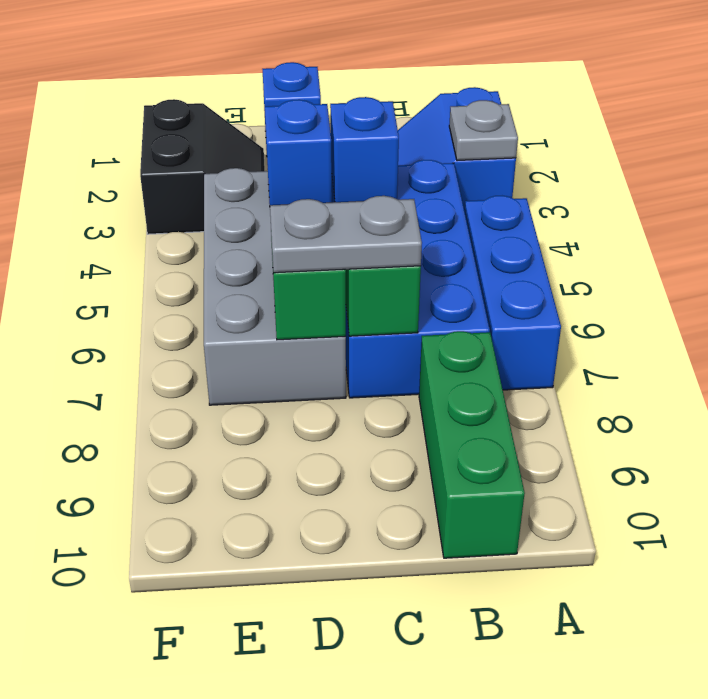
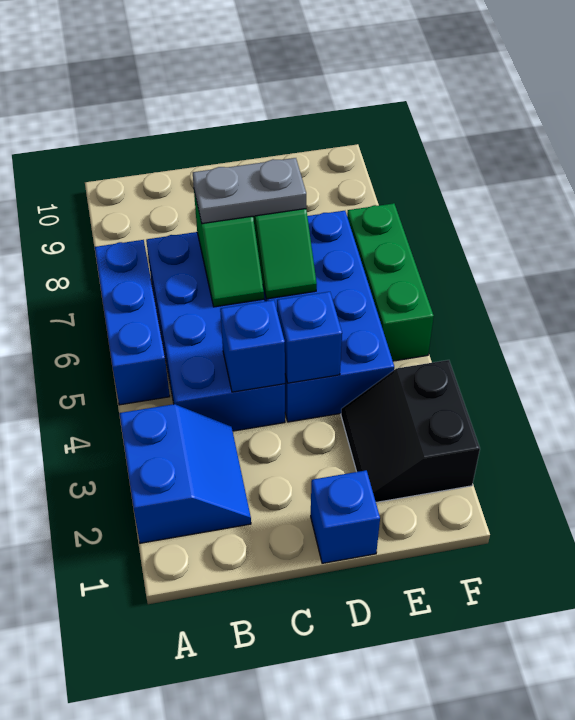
grey plate A3 level 2 -> none
green brick B8:B10 level 1 -> green brick F5:F7 level 1
grey brick D4:E7 level 1 -> blue brick D4:E7 level 1

